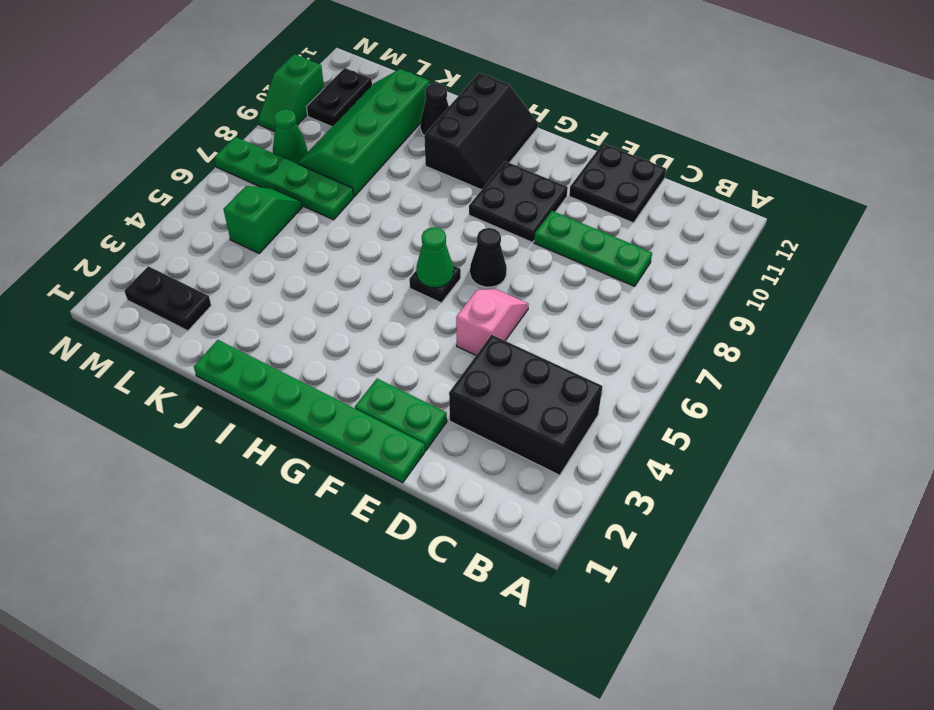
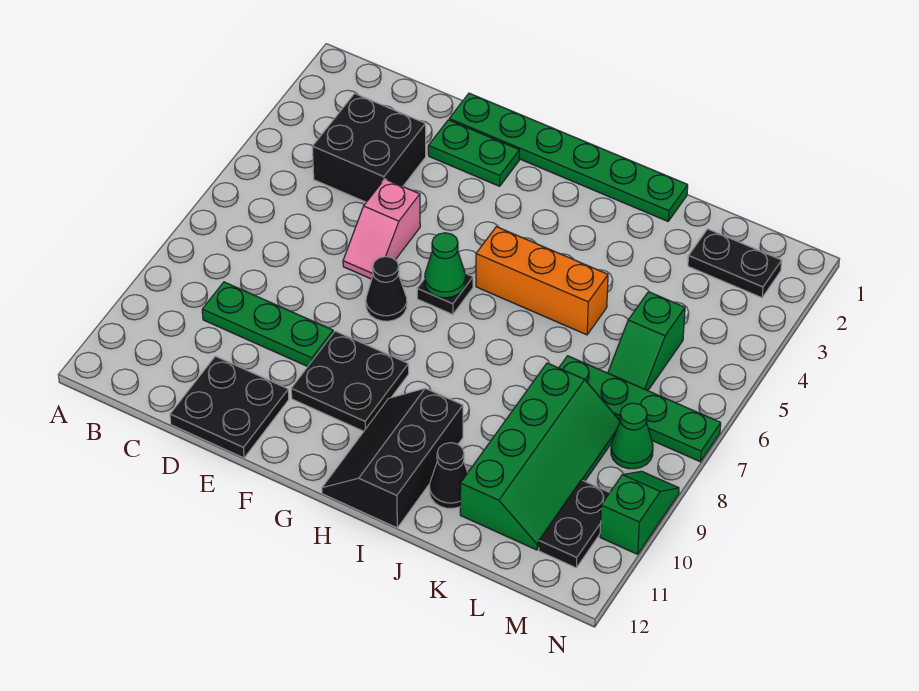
black brick B3:D4 level 1 -> black brick C3:D4 level 1
none -> orange brick H5:J5 level 1

